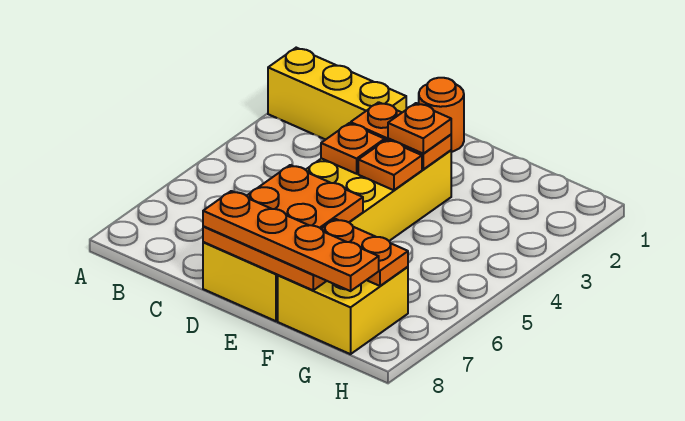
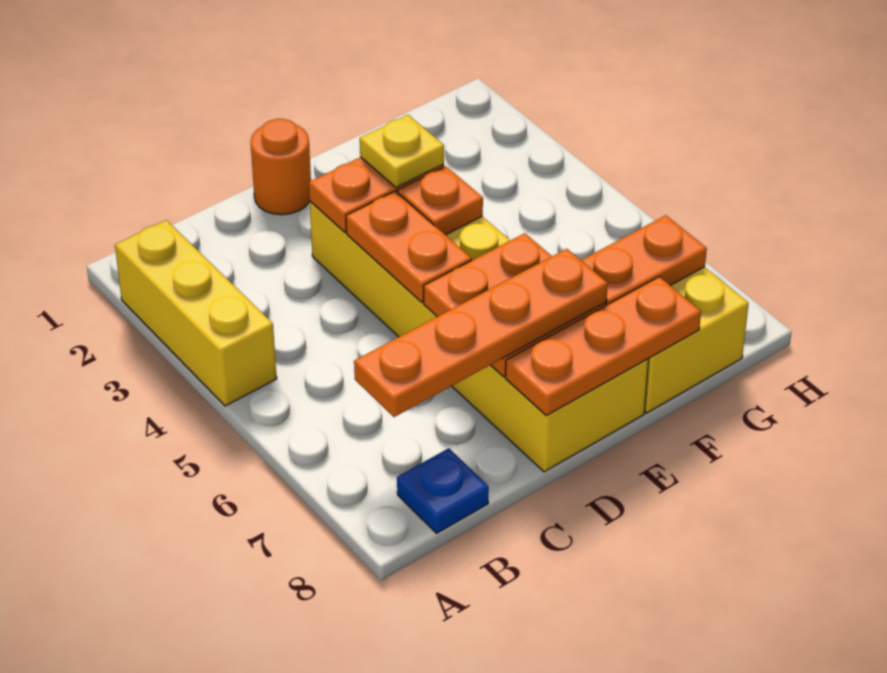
yellow brick A2:C2 level 1 -> yellow brick A2:A4 level 1
none -> blue plate B8 level 1
orange plate D4 level 2 -> orange plate D4:D5 level 2
orange plate D8:G8 level 3 -> orange plate B7:E7 level 3
orange plate E3 level 3 -> yellow plate E3 level 3

